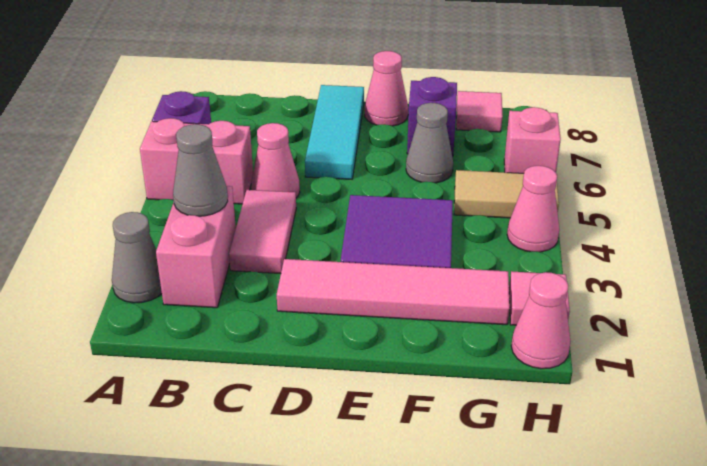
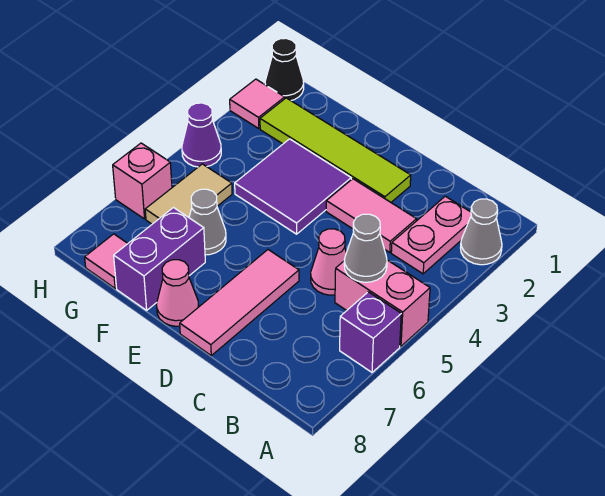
pink brick B2:B3 level 1 -> pink plate B2:B3 level 1
grey cone B3 level 2 -> grey cone B5 level 2
pink tile C3:C4 level 1 -> pink tile C3:D3 level 1
pink tile D2:G2 level 1 -> lime tile D2:G2 level 1
cyan tile D6:D8 level 1 -> pink tile D6:D8 level 1
purple brick F7 level 1 -> purple brick F7:F8 level 1
tan tile G5:H5 level 1 -> tan tile G5:G6 level 1
pink cone H1 level 1 -> black cone H1 level 1
pink cone H4 level 1 -> purple cone H4 level 1

